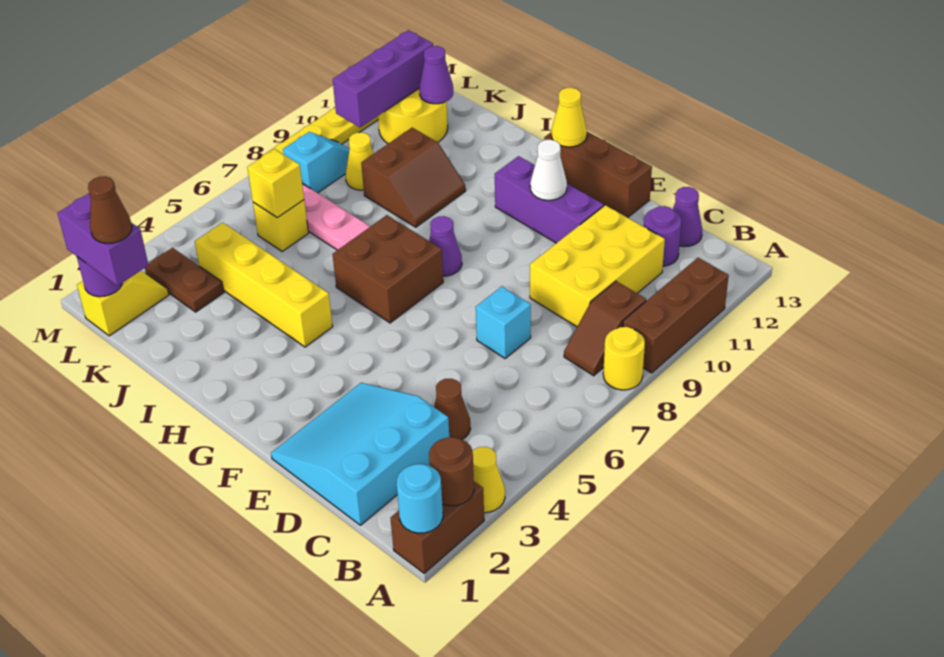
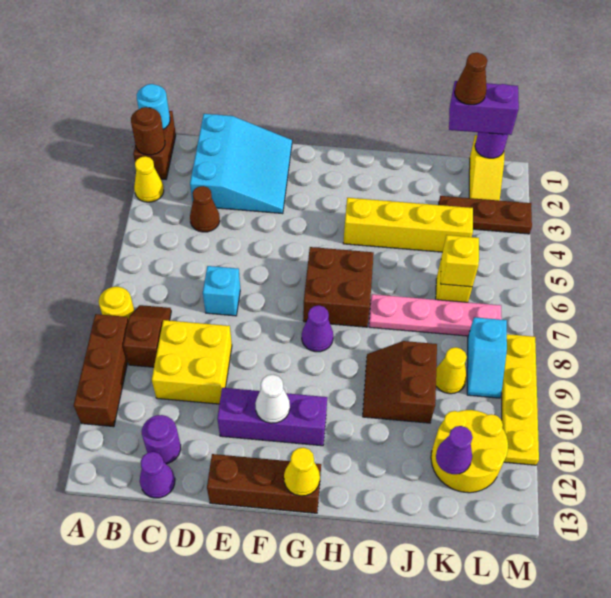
yellow brick C9:D11 level 1 -> yellow brick C9:D10 level 1
brown plate K3:L3 level 1 -> brown plate K3:M3 level 1
purple brick L10:L12 level 2 -> none

